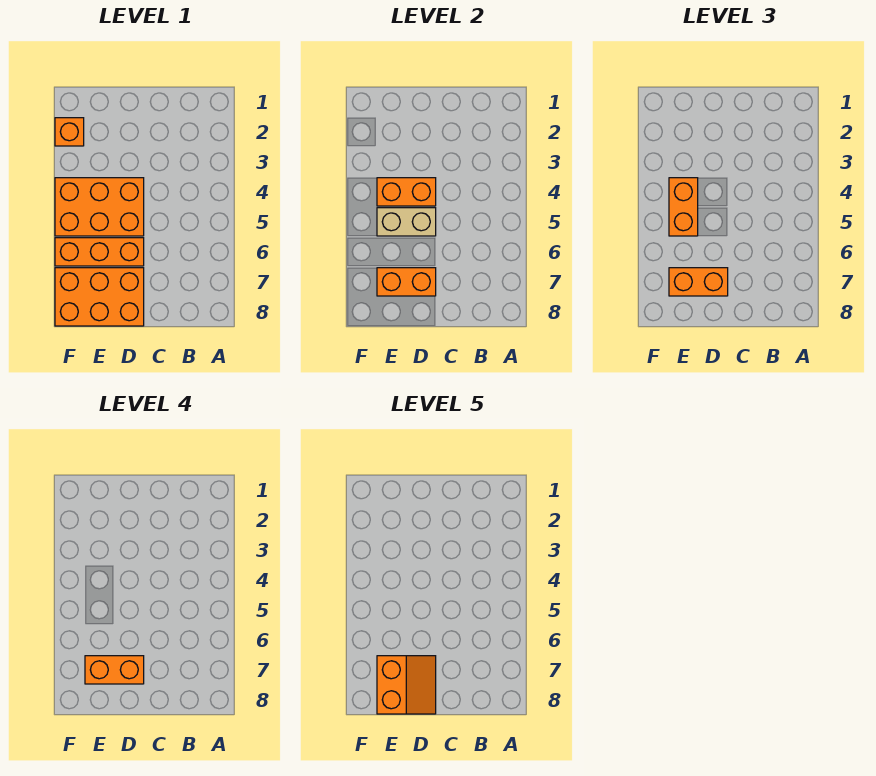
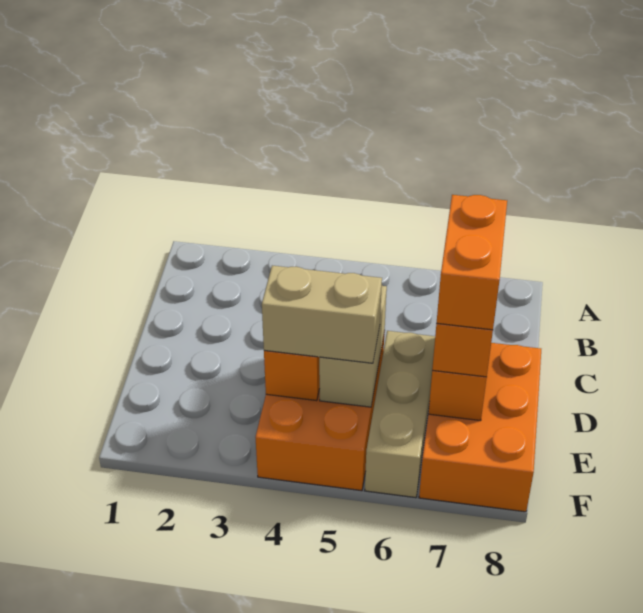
orange brick D6:F6 level 1 -> tan brick D6:F6 level 1
orange slope D7:E8 level 5 top E -> none
orange brick E4:E5 level 3 -> tan brick E4:E5 level 3
orange brick F2 level 1 -> none

